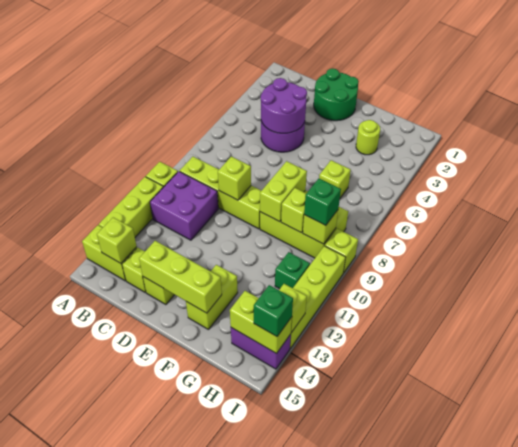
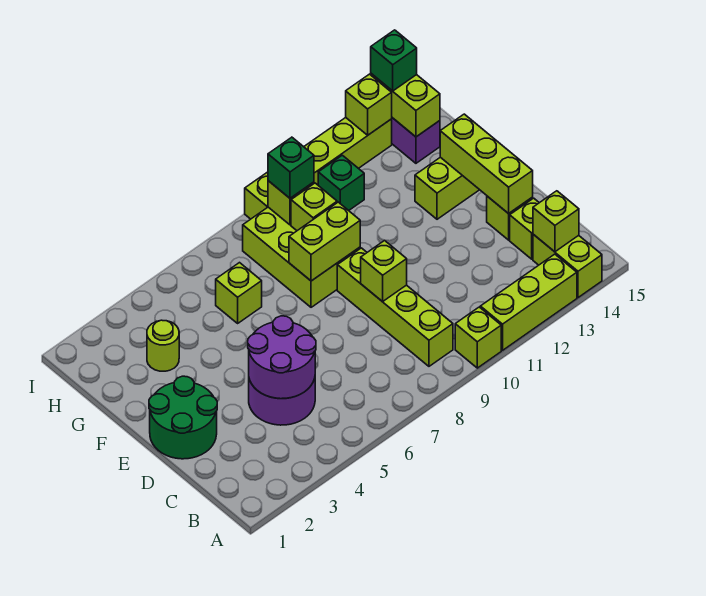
purple brick B10:C11 level 1 -> none

